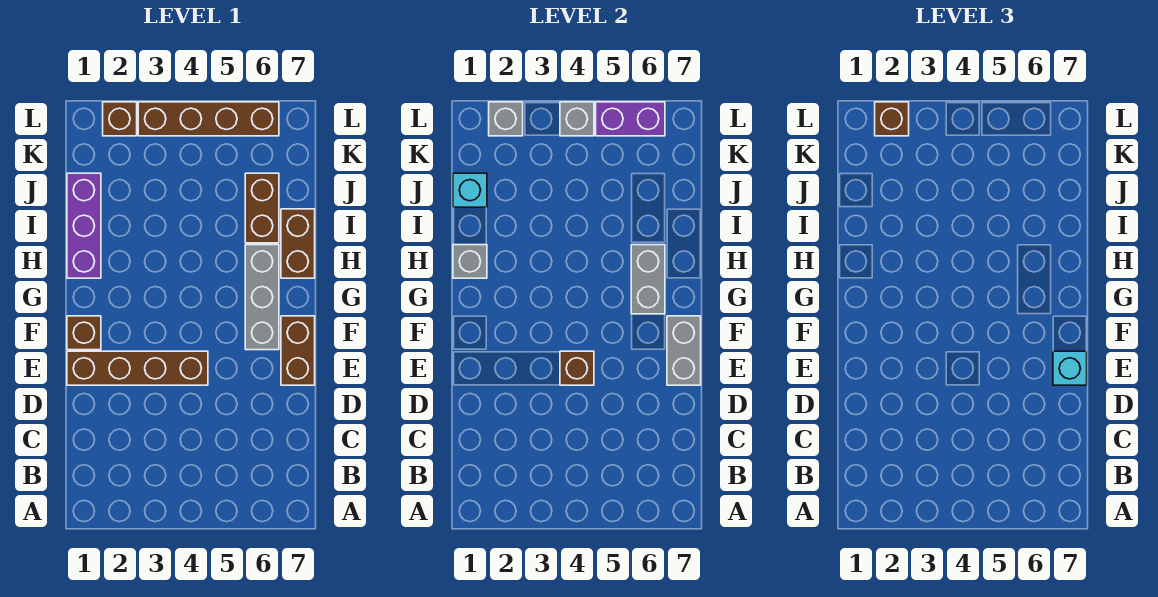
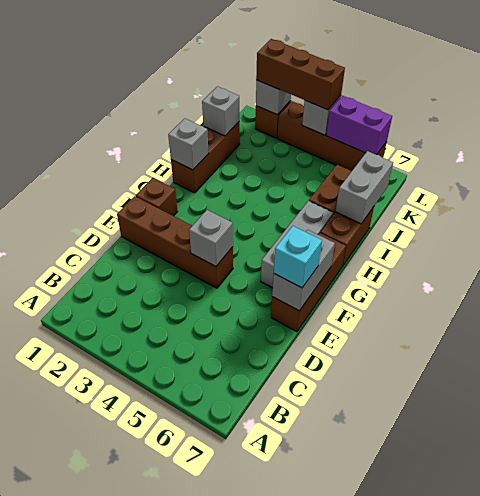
brown brick E4 level 2 -> grey brick E4 level 2
brown brick E7:F7 level 1 -> brown brick E7:G7 level 1
grey brick G6:H6 level 2 -> grey brick I7:J7 level 2
purple brick H1:J1 level 1 -> brown brick H1:J1 level 1
cyan brick J1 level 2 -> grey brick J1 level 2
brown brick L2 level 3 -> brown brick L2:L4 level 3

